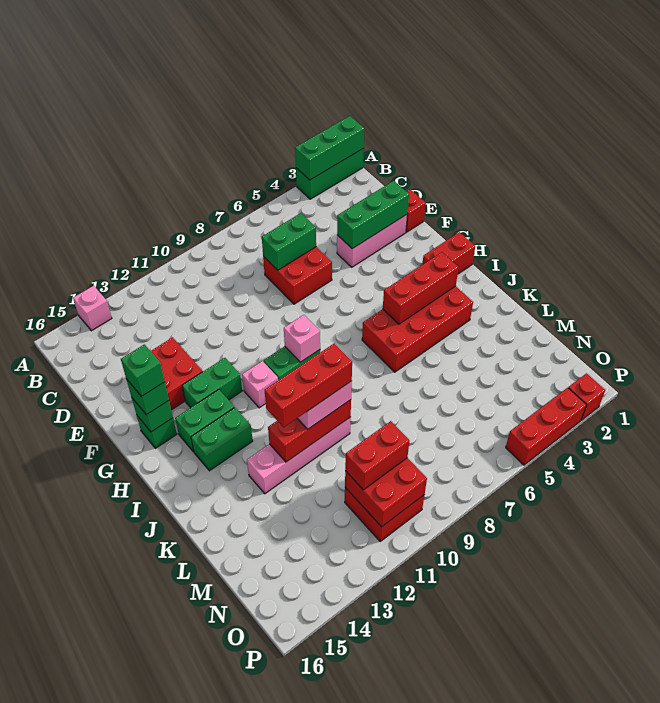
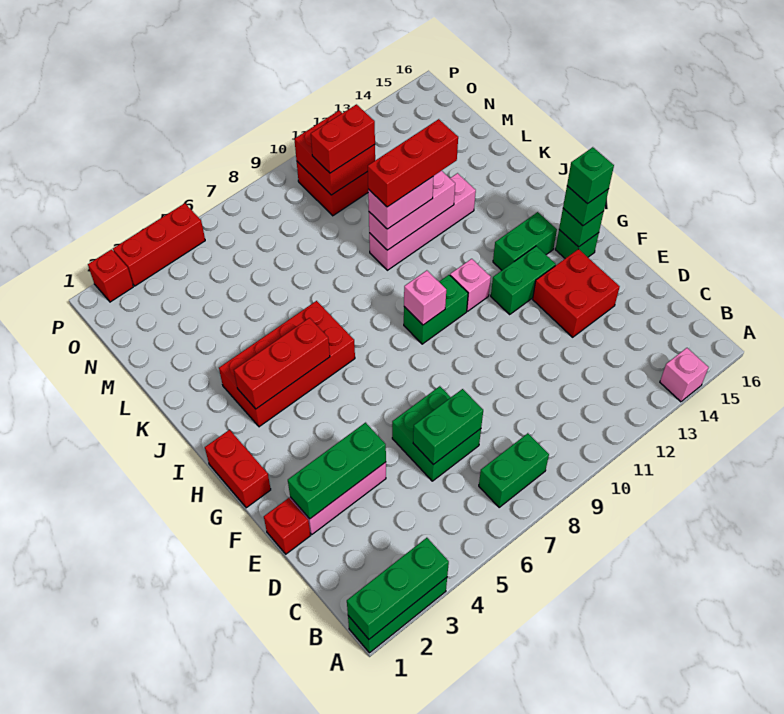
red brick D6:E7 level 1 -> green brick D6:E7 level 1
red brick H1:H2 level 1 -> red brick G1:H1 level 1
green brick I13:I14 level 1 -> green brick B7:B8 level 1
red brick K10:K12 level 2 -> pink brick K10:K12 level 2

